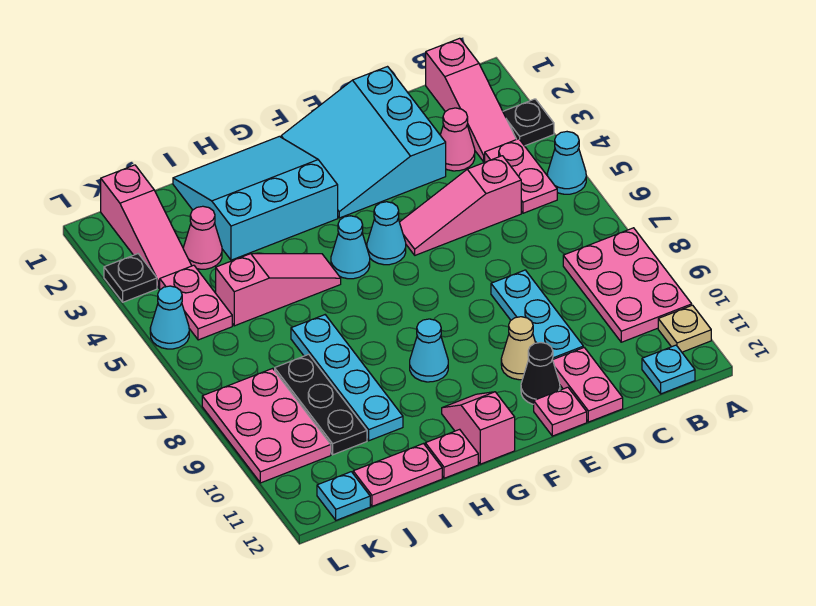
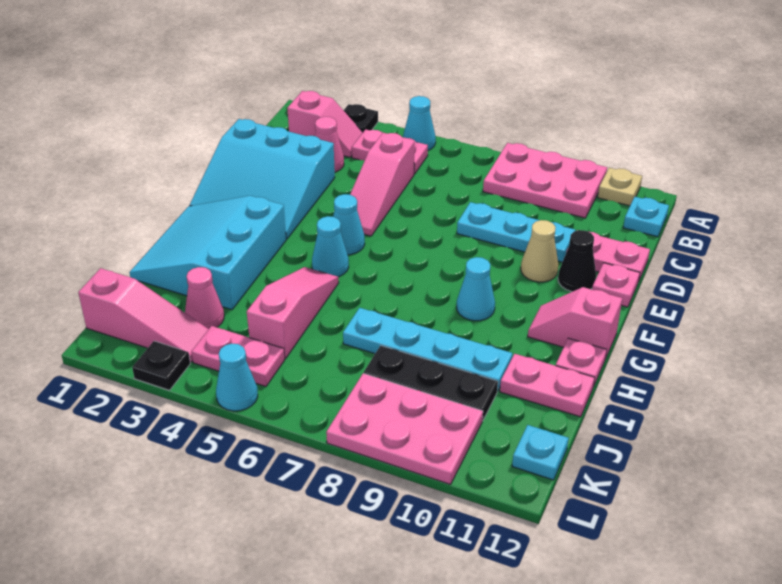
pink slope B1:B3 level 1 top 1 -> pink slope B2:B3 level 1 top 2
pink plate I12:J12 level 1 -> pink plate I11:I12 level 1

